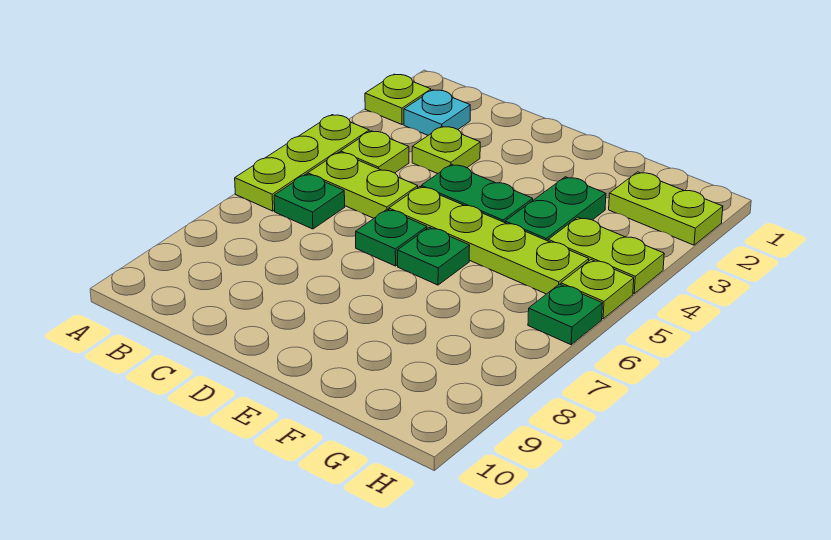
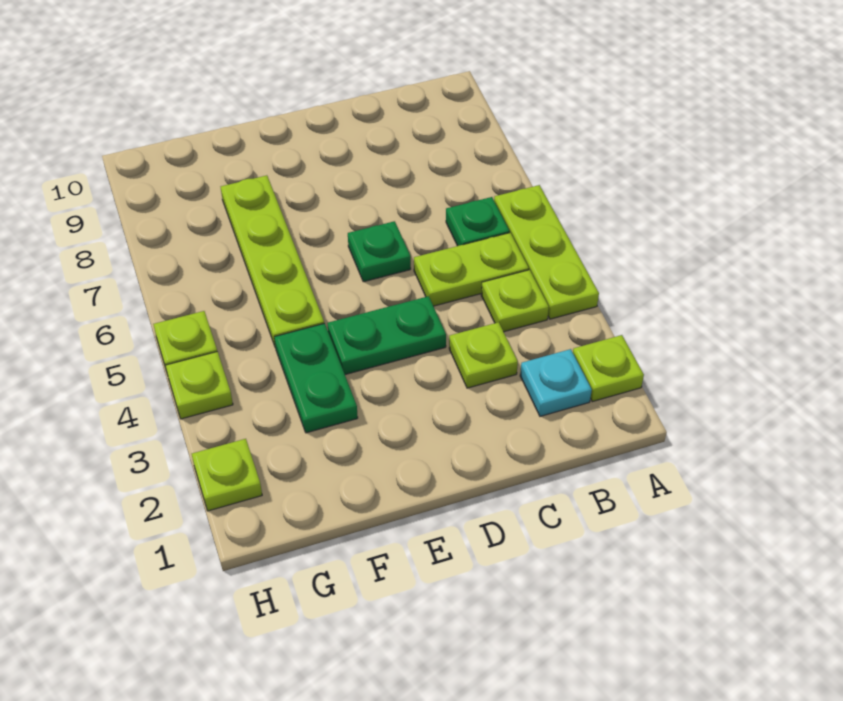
lime plate D5:G5 level 1 -> lime plate F5:F8 level 1
green plate E6 level 1 -> none
lime plate G2:H2 level 1 -> lime plate H2 level 1
lime plate G4:H4 level 1 -> lime plate H4 level 1
green plate H6 level 1 -> none

